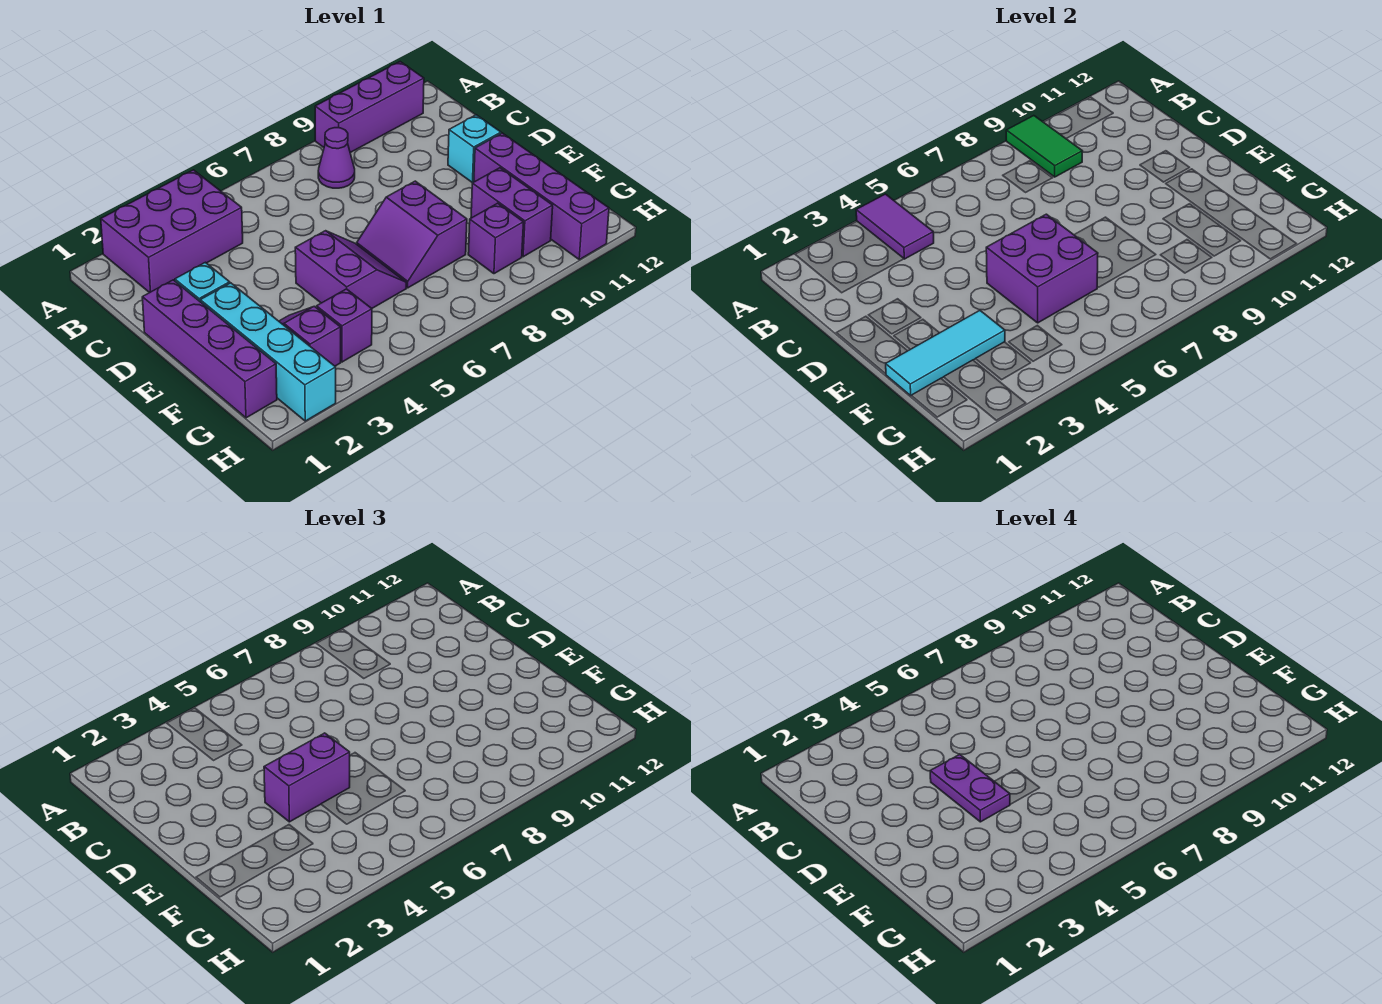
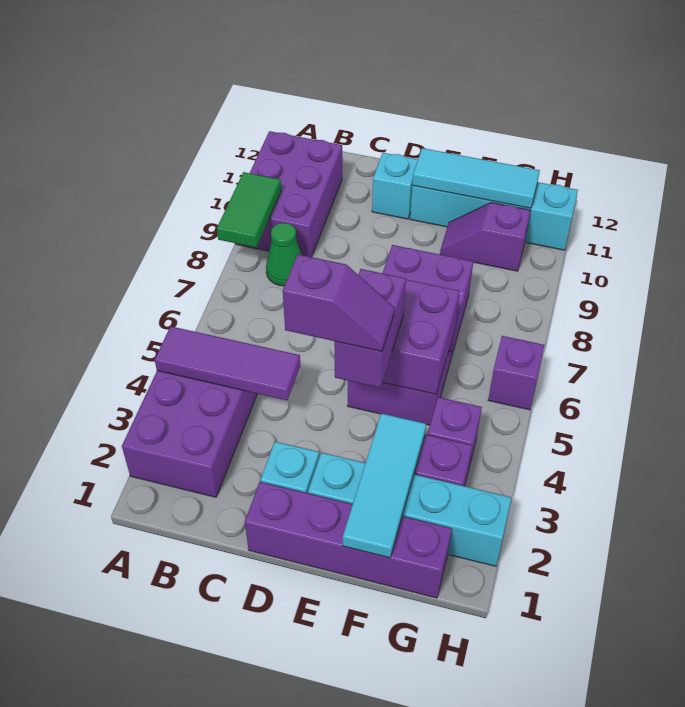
purple tile A4:B4 level 2 -> purple tile A4:C4 level 2
purple brick A9:A11 level 1 -> purple brick A9:B11 level 1
green tile A9:B9 level 2 -> green tile A8:A9 level 2
purple cone B8 level 1 -> green cone B8 level 1
purple plate D4:E4 level 4 -> purple slope D4:E4 level 4 top D
purple brick E11:H11 level 1 -> cyan brick E11:H11 level 1
none -> cyan tile E11:G11 level 2
purple brick F10:G10 level 1 -> purple slope F10:G10 level 1 top G
purple brick G9 level 1 -> purple brick H6 level 1

